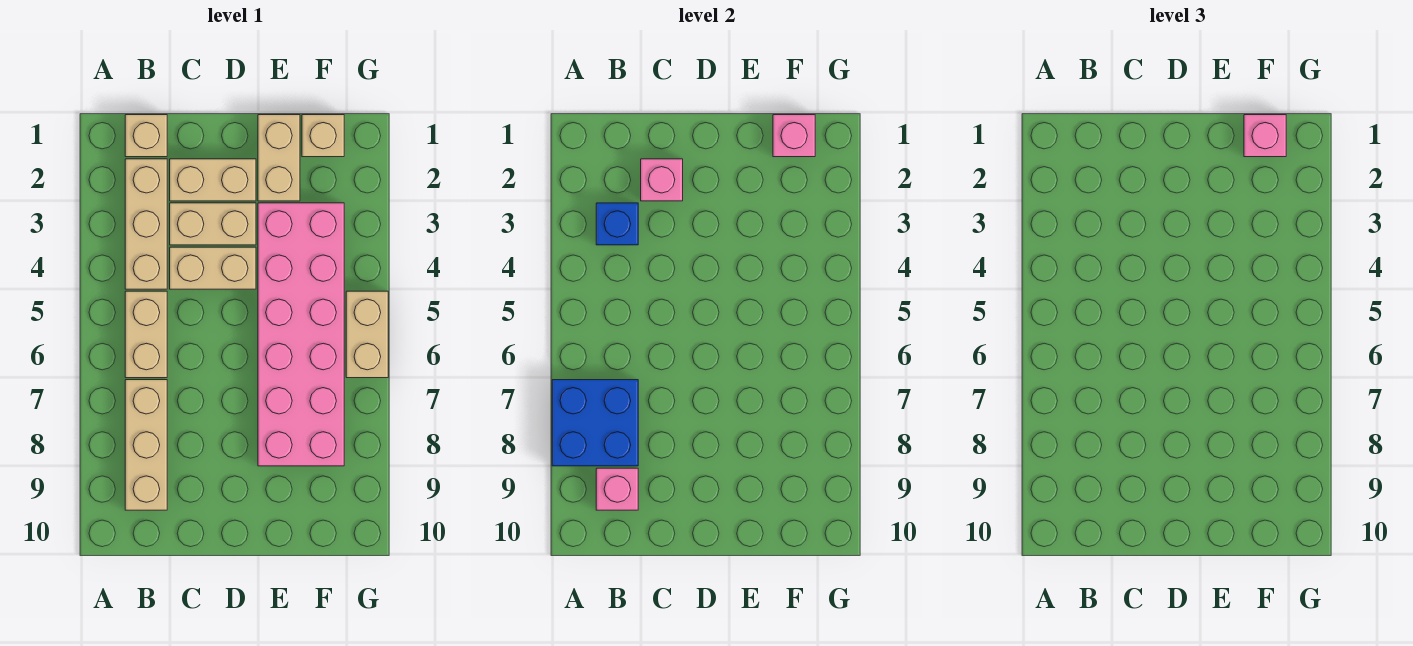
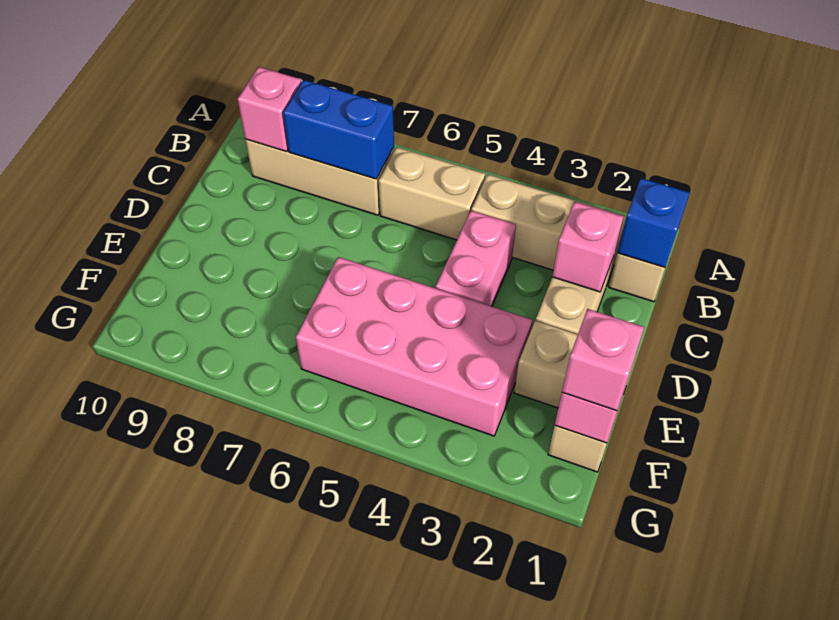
blue brick A7:B8 level 2 -> blue brick B7:B8 level 2
blue brick B3 level 2 -> blue brick B1 level 2
tan brick C3:D3 level 1 -> none
tan brick C4:D4 level 1 -> pink brick C4:D4 level 1
pink brick E3:F8 level 1 -> pink brick E3:F6 level 1
tan brick G5:G6 level 1 -> none

